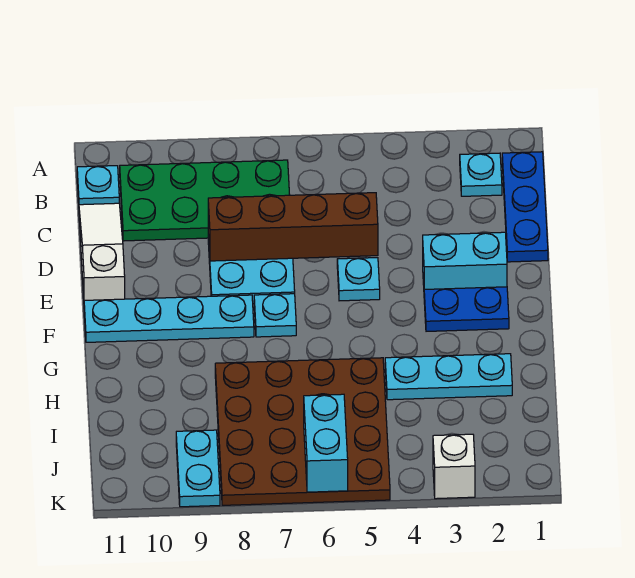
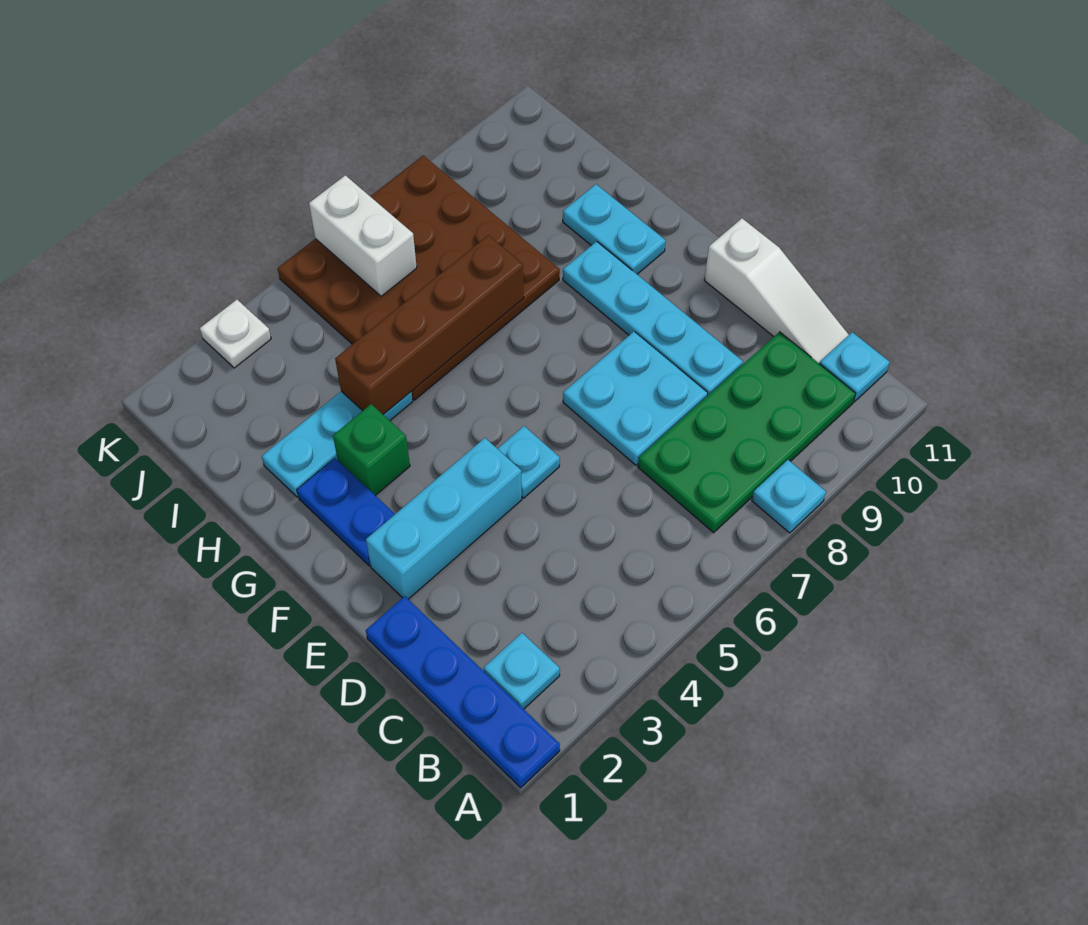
blue plate B1:D1 level 1 -> blue plate A1:D1 level 1
brown brick D5:D8 level 2 -> brown brick H4:H7 level 2
cyan brick E2:E3 level 1 -> cyan brick E2:E4 level 1
blue plate F2:F3 level 1 -> blue plate F2:G2 level 1
cyan plate F7 level 1 -> cyan plate A8 level 1
cyan plate F8:F11 level 1 -> cyan plate D9:G9 level 1
none -> green brick G3 level 1
cyan brick J6:K6 level 2 -> white brick J6:K6 level 2
cyan plate J9:K9 level 1 -> cyan plate G10:H10 level 1
white brick K3 level 1 -> white plate K3 level 1

